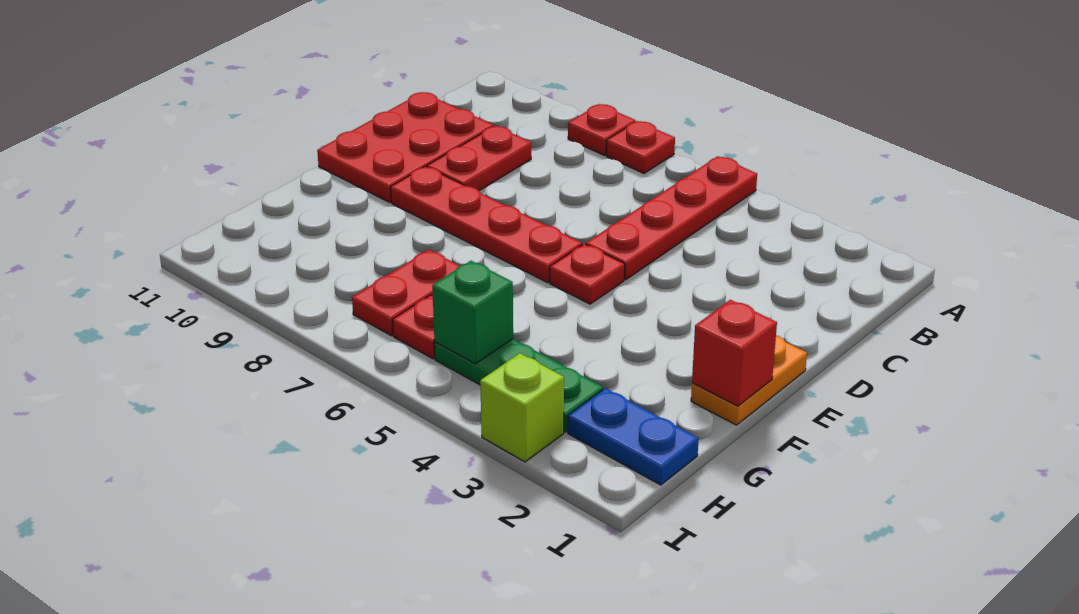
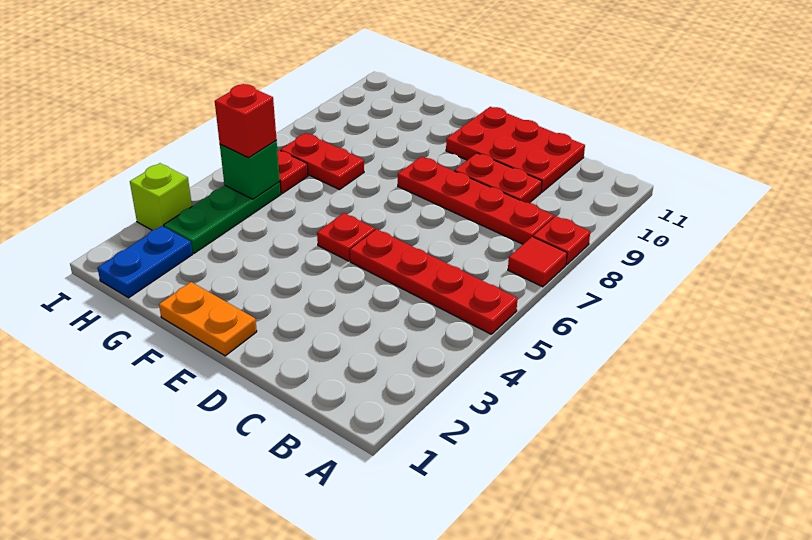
red plate A7 level 1 -> red tile A7 level 1
red plate E6:E9 level 1 -> red plate B8:E8 level 1
red brick F1 level 2 -> red brick H5 level 3

